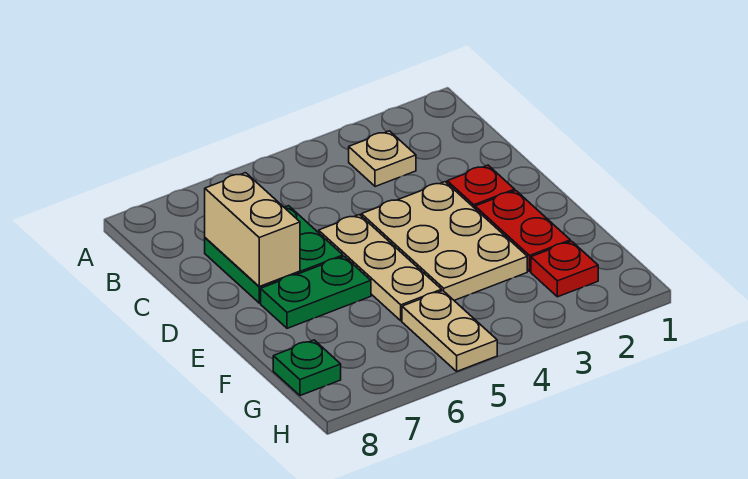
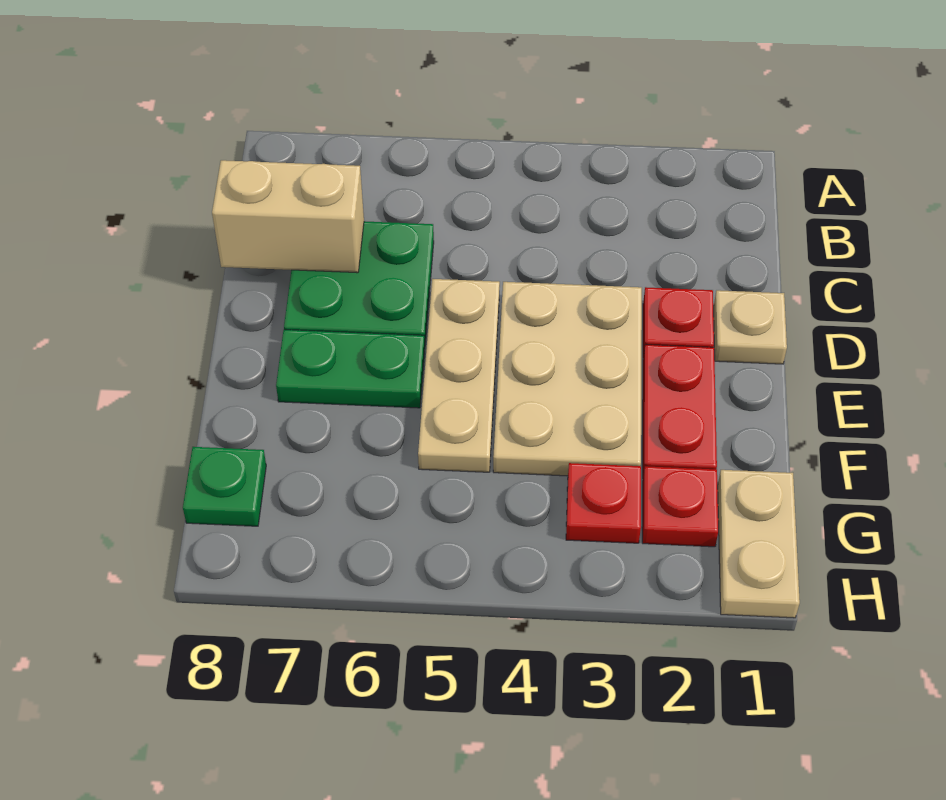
tan plate B3 level 1 -> tan plate D1 level 1
tan brick C7:D7 level 2 -> tan brick C7:C8 level 2
none -> red plate G3 level 1
tan plate G5:H5 level 1 -> tan plate G1:H1 level 1

